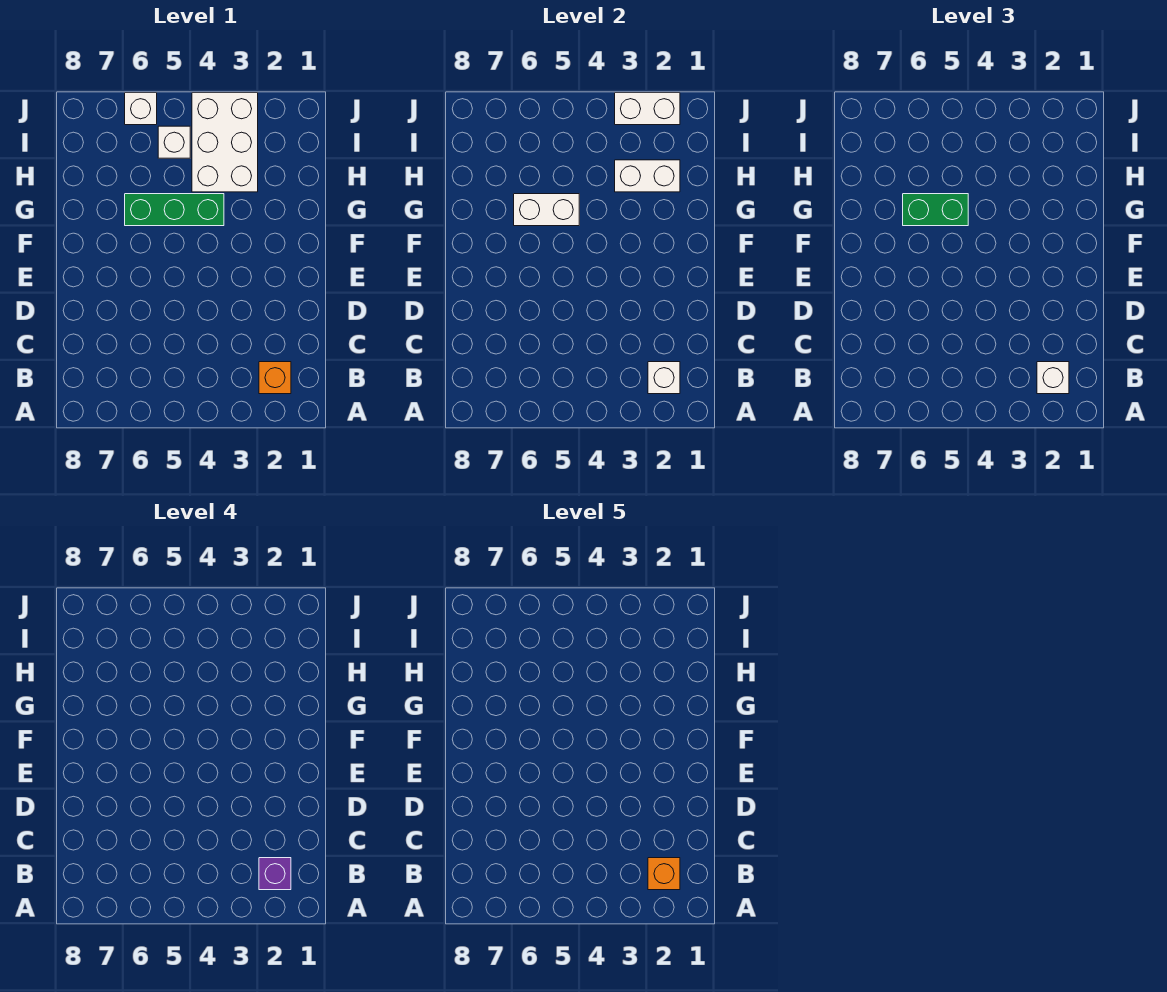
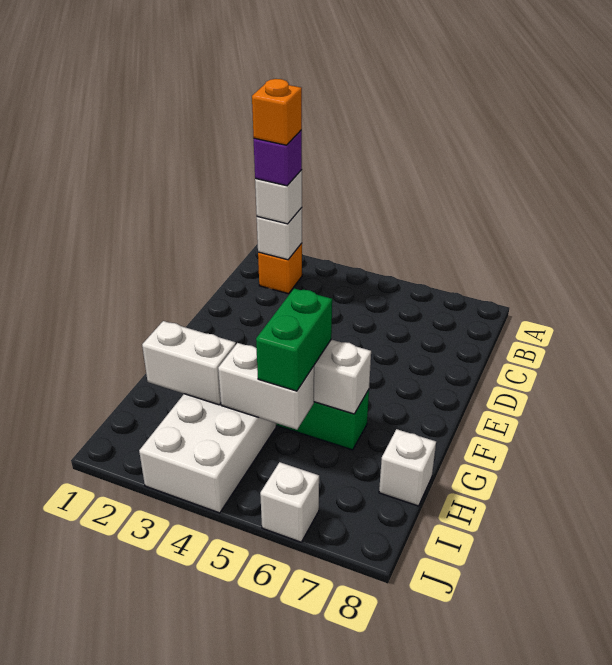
green brick G5:G6 level 3 -> green brick G5:H5 level 3
white brick I5 level 1 -> white brick H8 level 1
white brick J2:J3 level 2 -> white brick H4:H5 level 2

